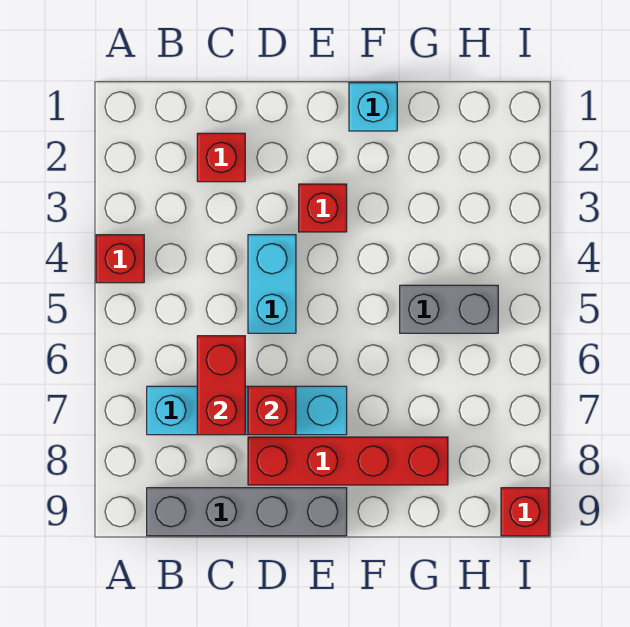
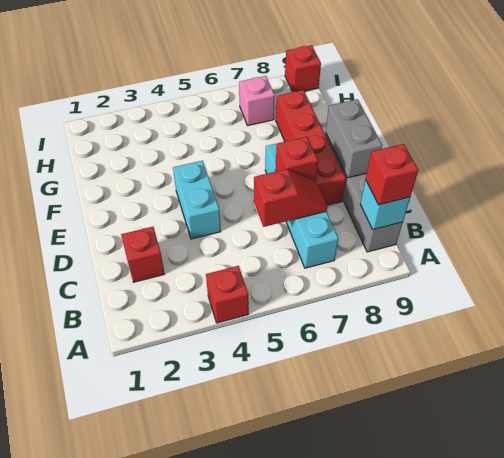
red brick C6:C7 level 2 -> red slope C6:C7 level 2 top 6
cyan brick D4:D5 level 1 -> cyan brick D4:E4 level 1
red brick E3 level 1 -> red brick B9 level 3
cyan brick F1 level 1 -> cyan brick B9 level 2
grey brick G5:H5 level 1 -> grey brick D9:E9 level 2
none -> pink brick H7 level 1

